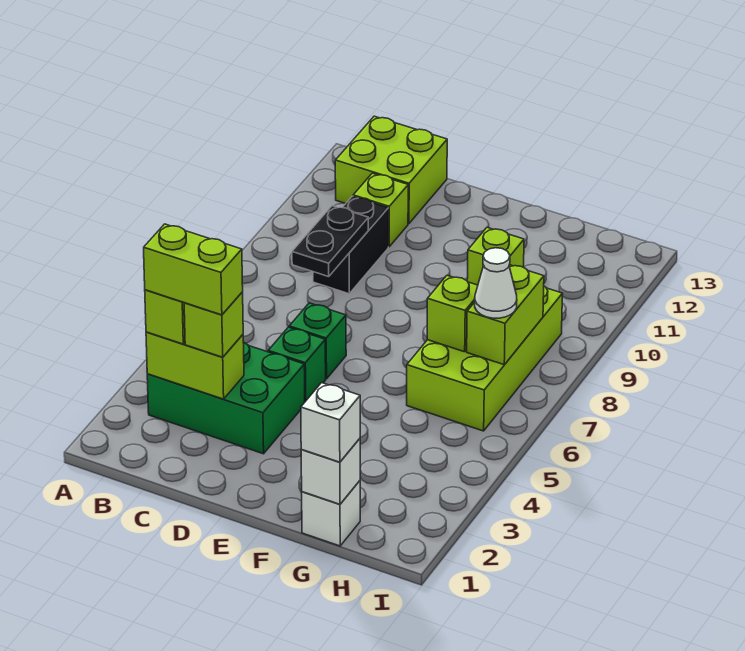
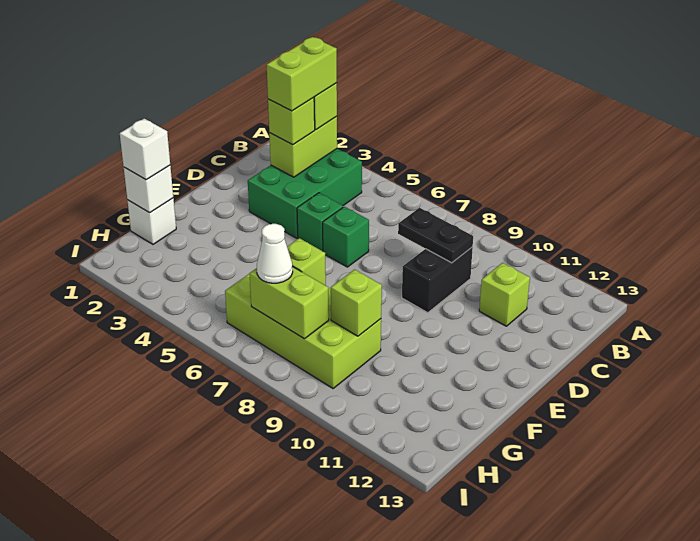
lime brick B12:C13 level 1 -> none
black brick C9:C10 level 1 -> black brick C9:D9 level 1

